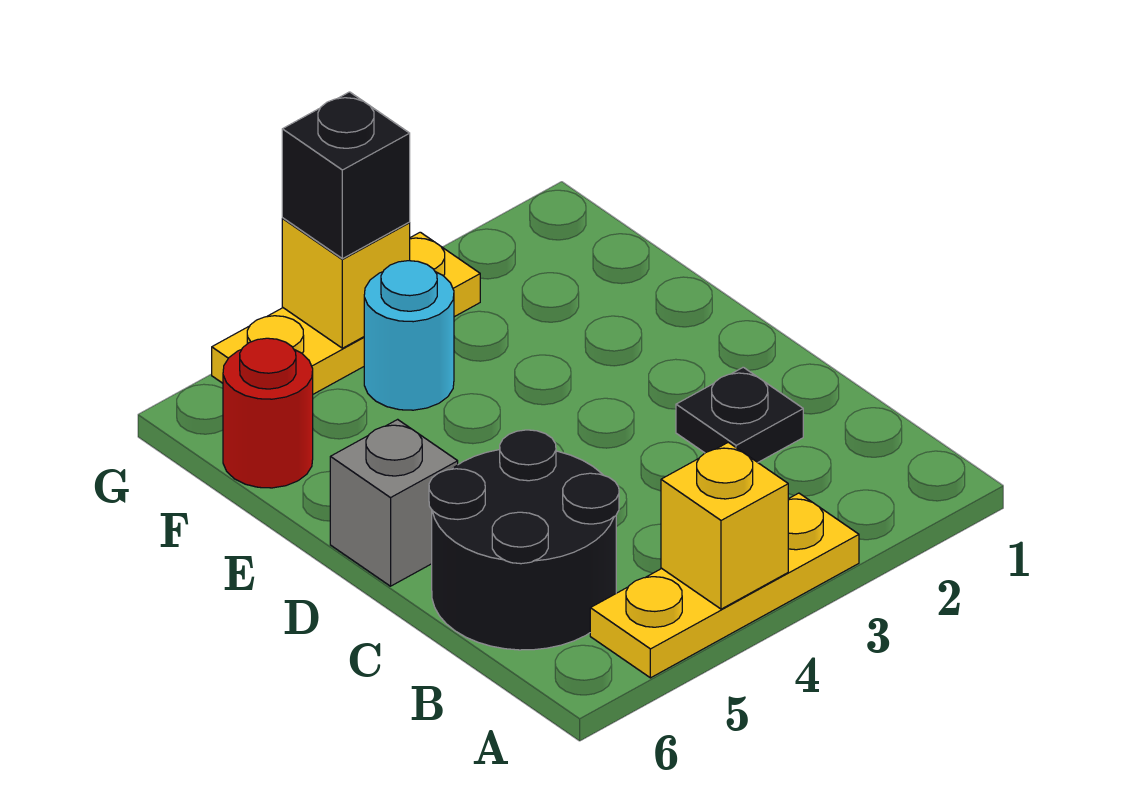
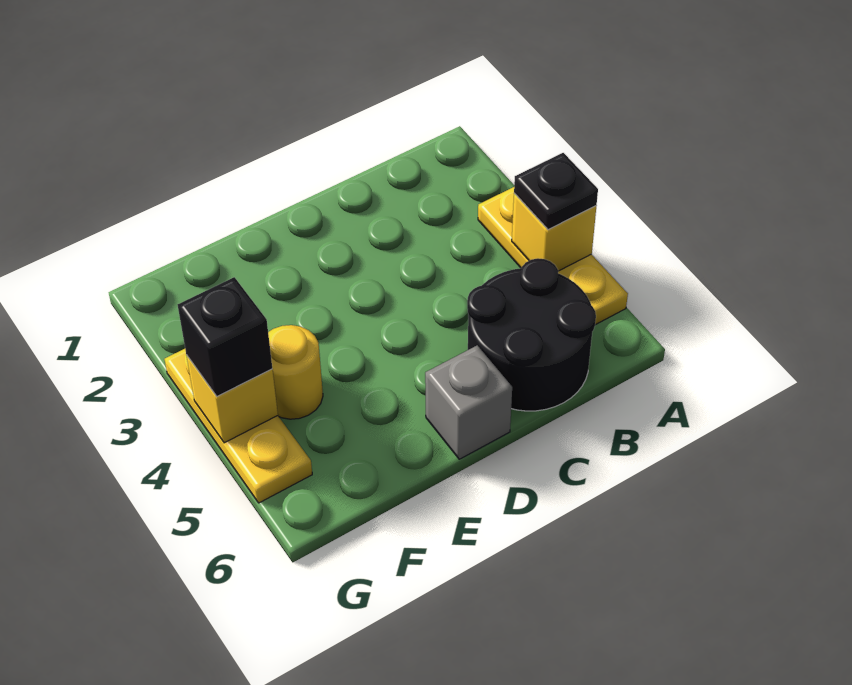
black plate C2 level 1 -> black plate A4 level 3
cyan round brick F4 level 1 -> yellow round brick F4 level 1
red round brick F6 level 1 -> none

